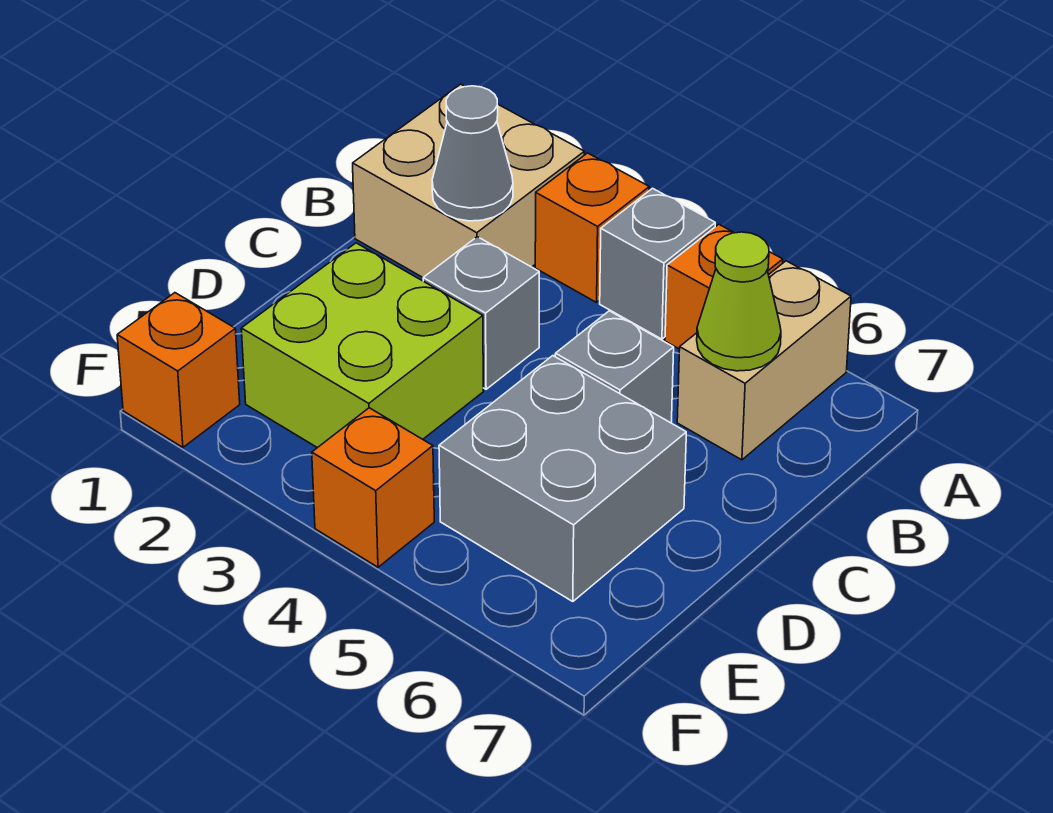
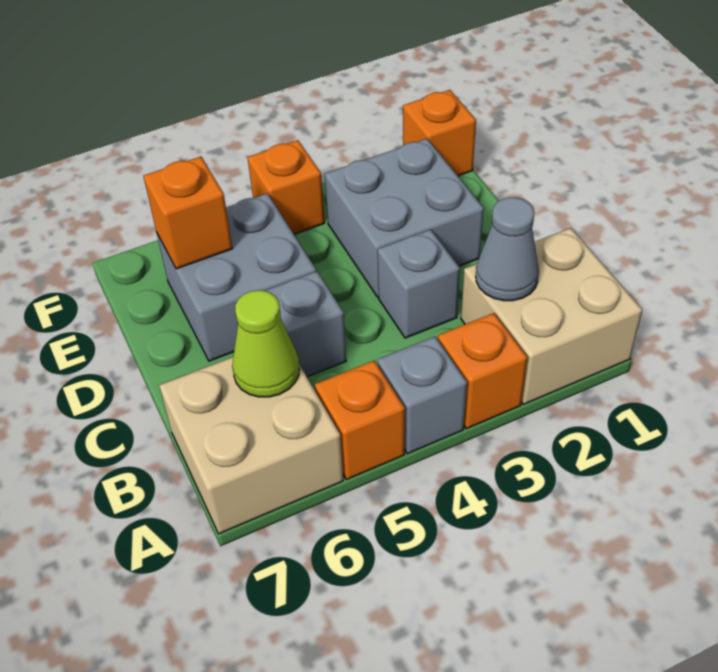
tan brick A6:B6 level 1 -> tan brick A6:B7 level 1
lime brick D2:E3 level 1 -> grey brick D2:E3 level 1
none -> orange brick E6 level 2

